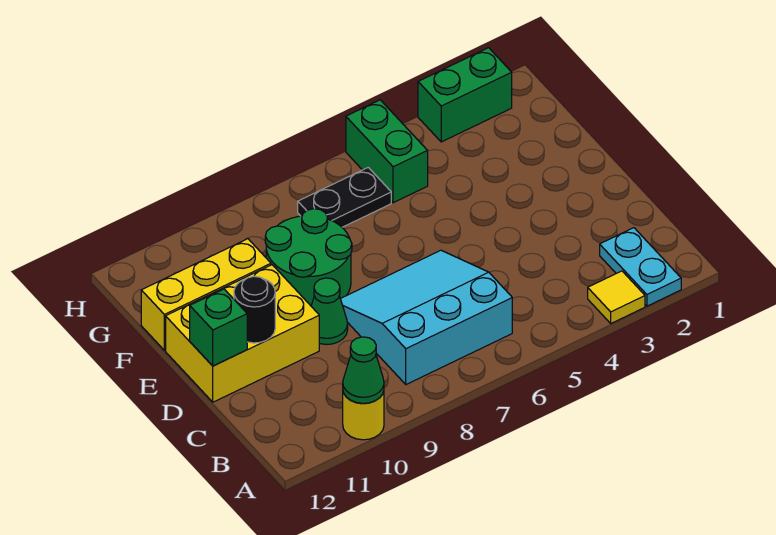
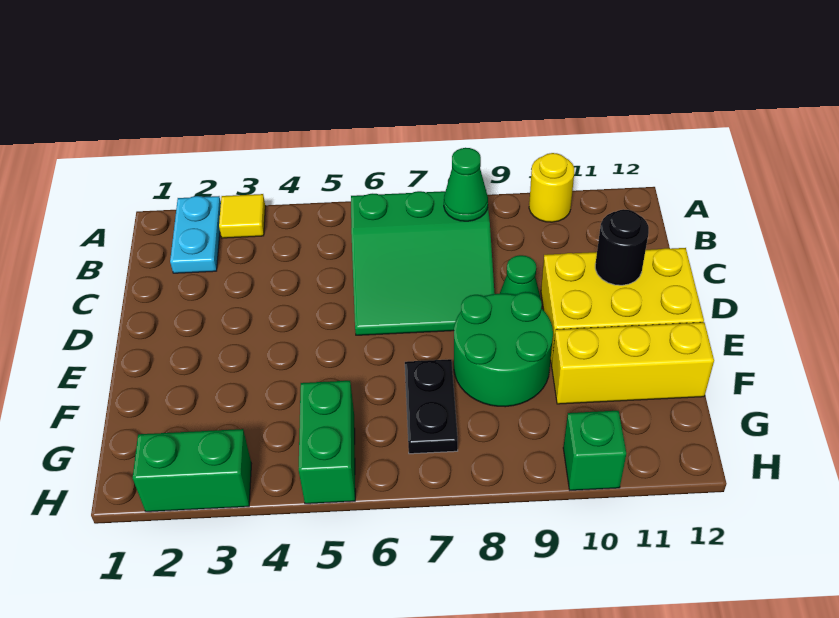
green cone A10 level 2 -> green cone B8 level 2
cyan slope B6:D8 level 1 top B -> green slope B6:D8 level 1 top B
green brick D12 level 2 -> green brick H10 level 1
black plate G6:G7 level 1 -> black plate F7:G7 level 1

